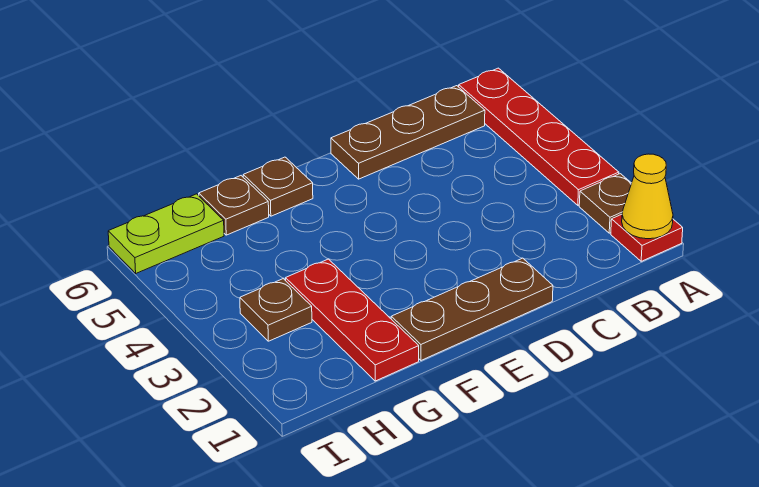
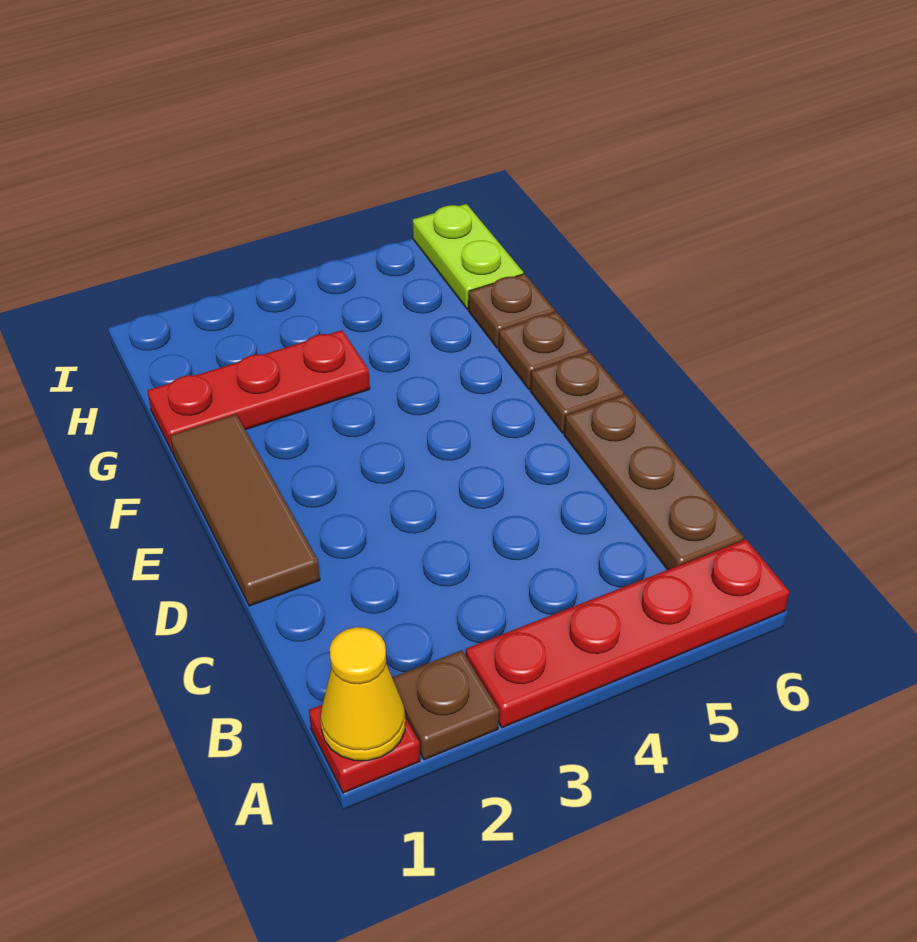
brown plate D1:F1 level 1 -> brown tile D1:F1 level 1
brown plate H3 level 1 -> brown plate E6 level 1

